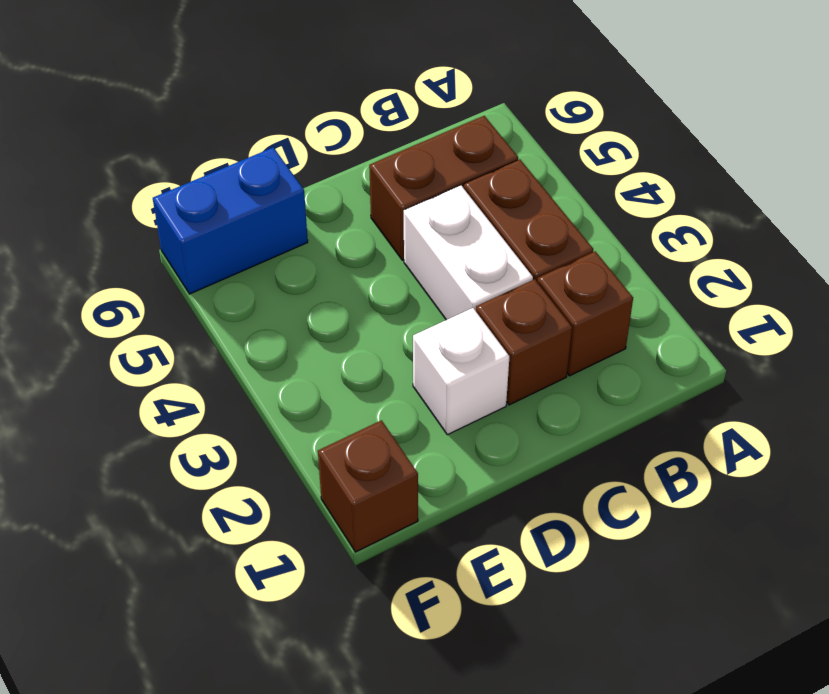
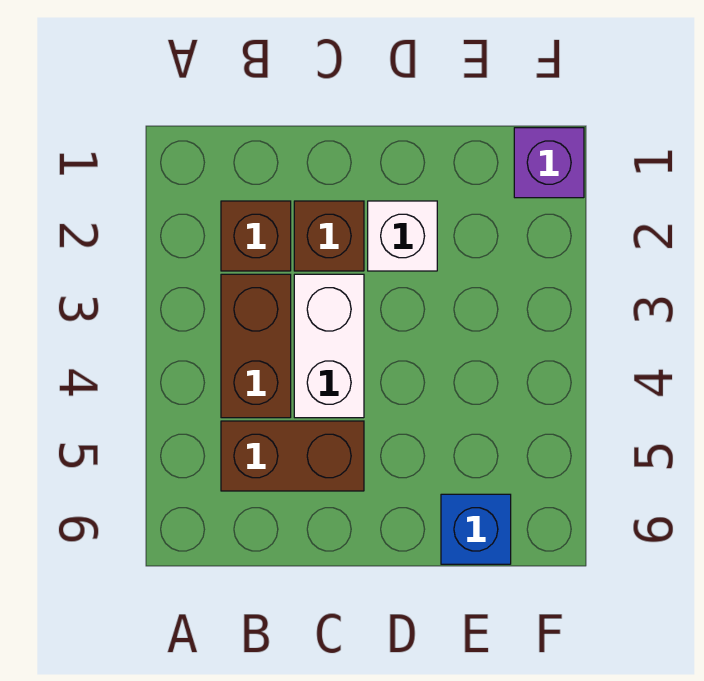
blue brick E6:F6 level 1 -> blue brick E6 level 1
brown brick F1 level 1 -> purple brick F1 level 1

